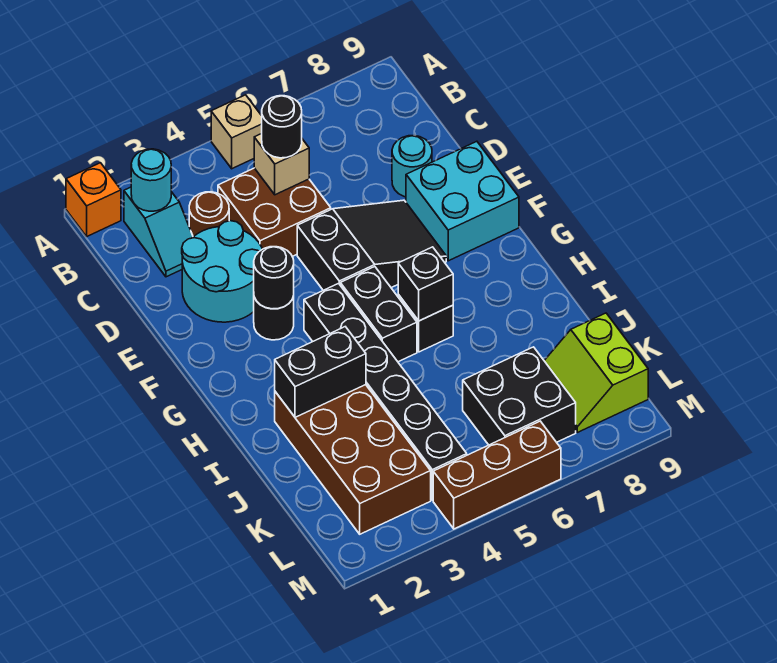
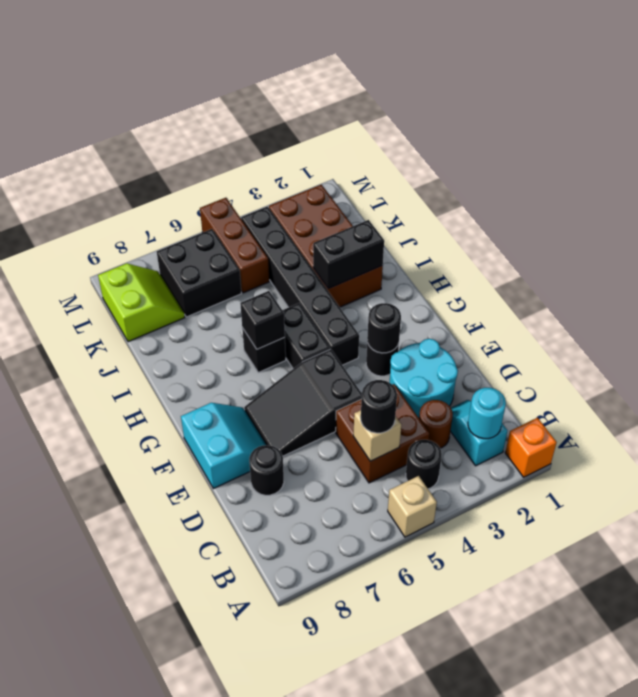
none -> black round brick B4 level 1
cyan round brick D8 level 1 -> black round brick D8 level 1
cyan brick E8:F9 level 1 -> cyan slope E8:F9 level 1 top 9
brown brick M4:M6 level 1 -> brown brick K5:M5 level 1

